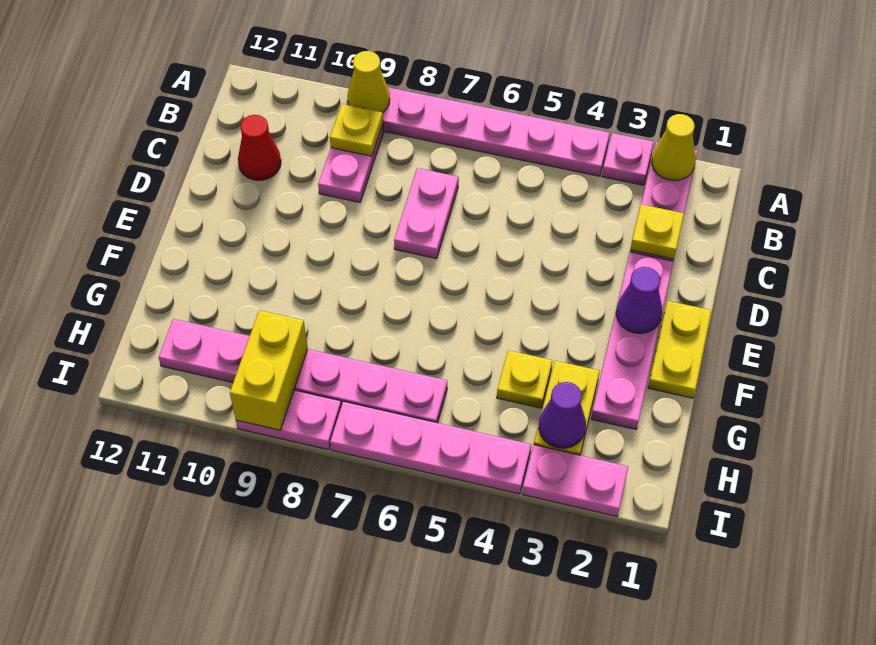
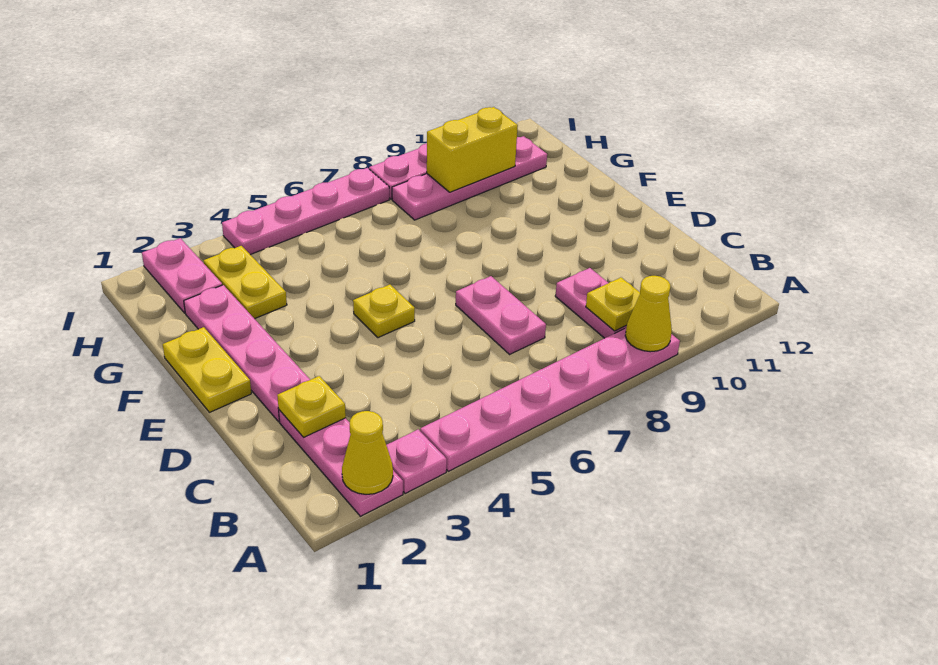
red cone C11 level 1 -> none
purple cone E2 level 2 -> none
yellow plate G4 level 1 -> yellow plate E5 level 1
purple cone H3 level 2 -> none
pink plate H6:H11 level 1 -> pink plate H8:H11 level 1
yellow brick H9:I9 level 2 -> yellow brick H9:H10 level 2
pink plate I2:I3 level 1 -> pink plate H2:I2 level 1

